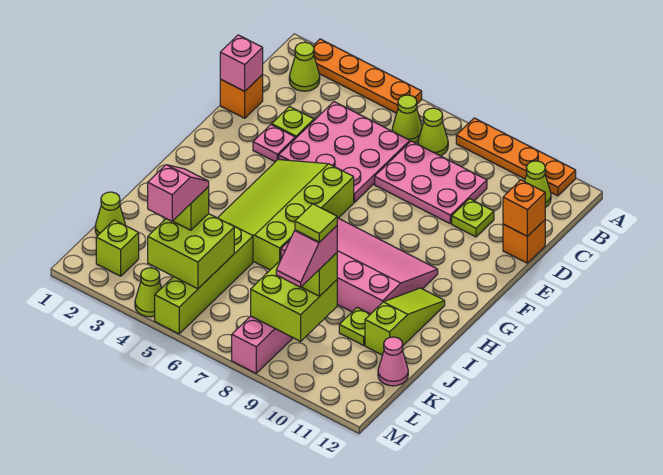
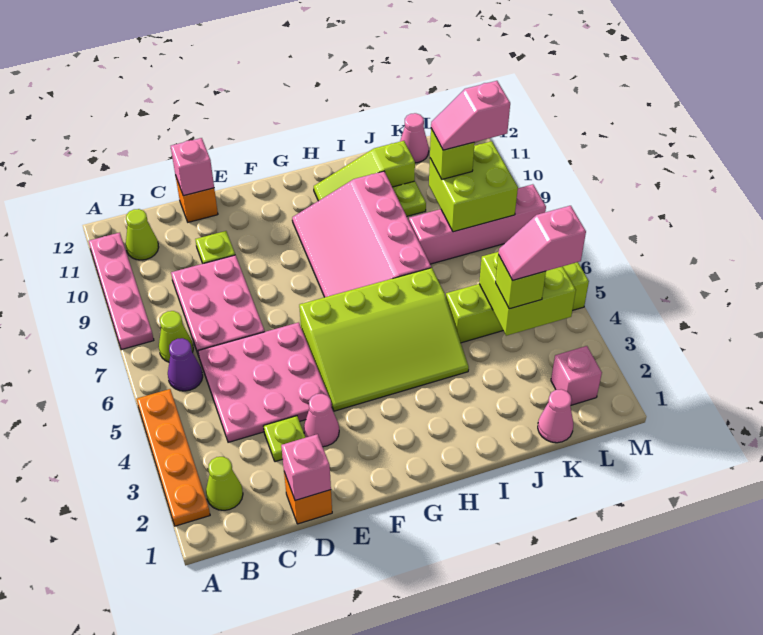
orange plate A8:A11 level 1 -> pink plate A8:A11 level 1
lime cone B6 level 1 -> purple cone B6 level 1
orange brick D12 level 2 -> pink brick D12 level 2
pink plate E3 level 1 -> pink cone E3 level 1
lime cone K1 level 1 -> pink cone K1 level 1
pink slope K9:L9 level 4 top K -> pink slope K9:L9 level 4 top L
lime tile K9 level 5 -> none
lime brick L2 level 1 -> pink brick L2 level 1
lime cone M4 level 1 -> none

